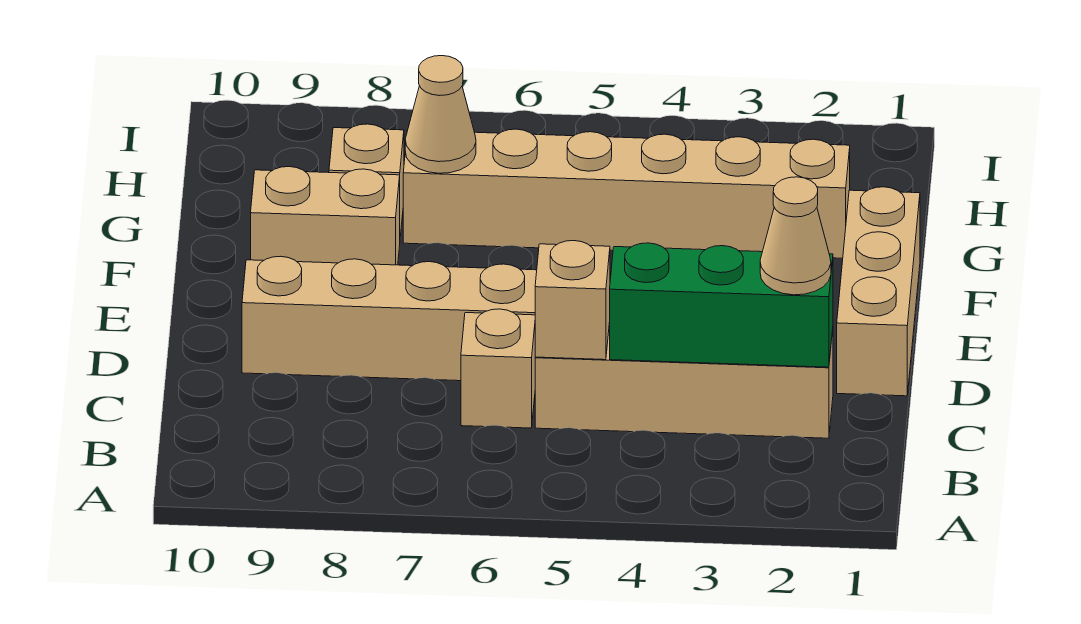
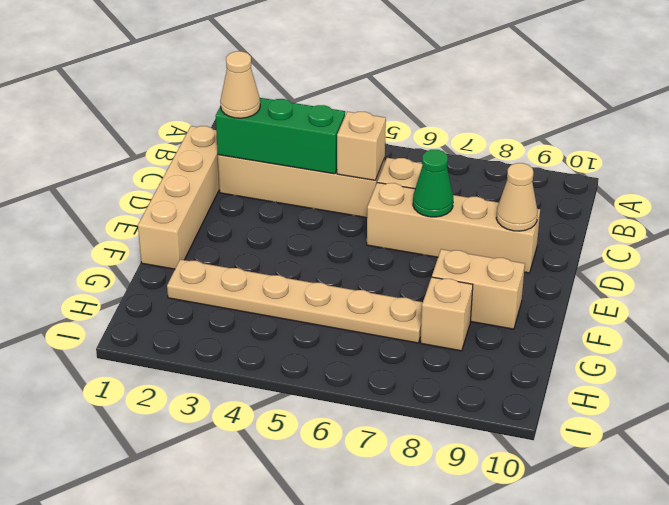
tan brick D1:F1 level 1 -> tan brick C1:F1 level 1
none -> green cone D7 level 2
tan brick G2:G7 level 1 -> tan plate G2:G7 level 1
tan cone G7 level 2 -> tan cone D9 level 2

